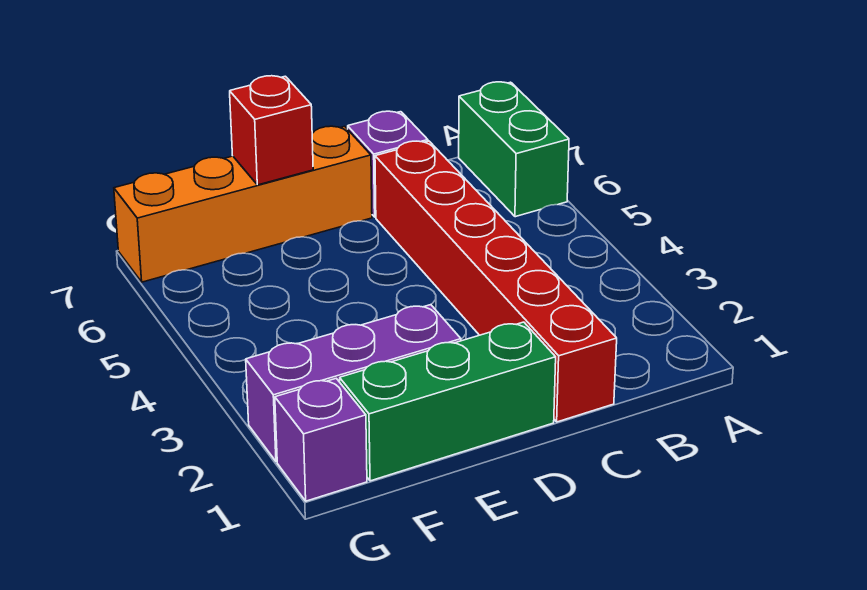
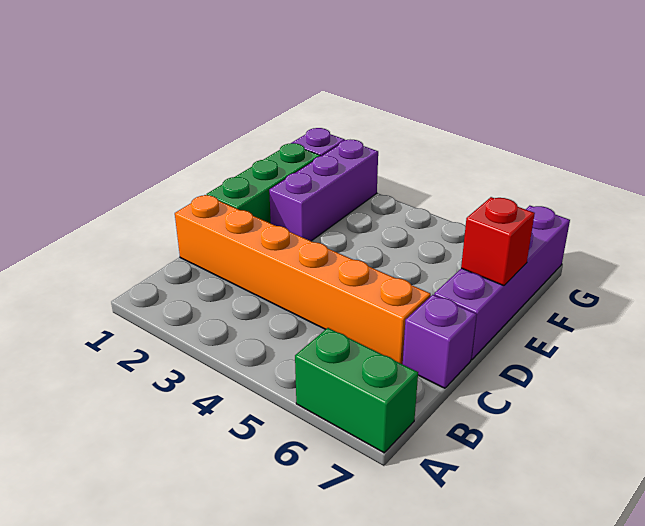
red brick C1:C6 level 1 -> orange brick C1:C6 level 1
orange brick D7:G7 level 1 -> purple brick D7:G7 level 1

